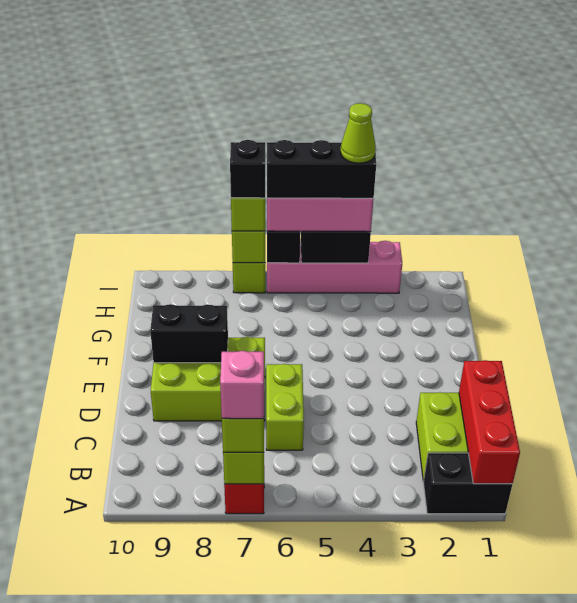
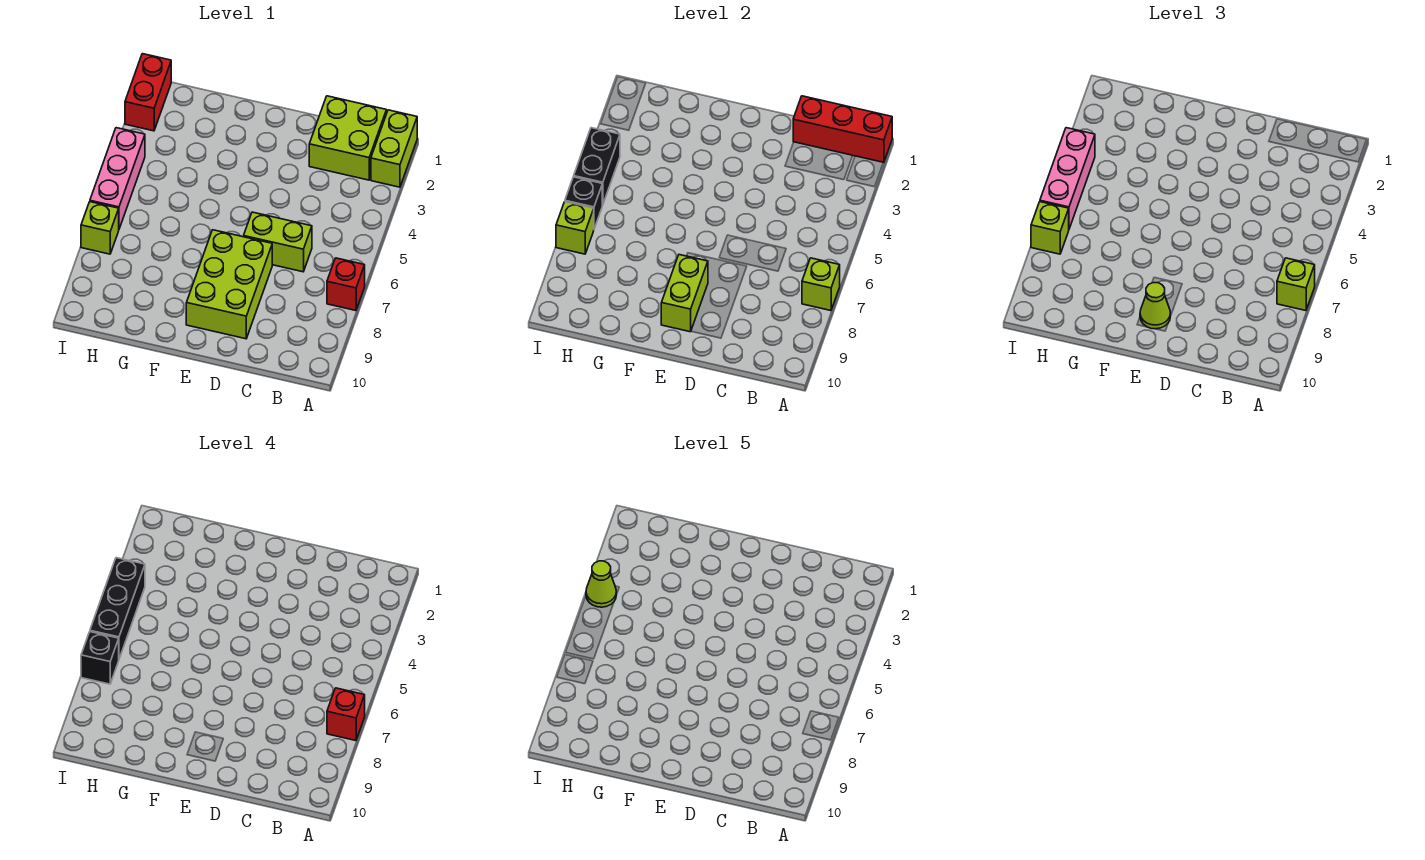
black brick A1:A2 level 1 -> lime brick A1:A2 level 1
pink brick A7 level 4 -> red brick A7 level 4
black brick E8:E9 level 2 -> lime brick E8:E9 level 2
none -> lime cone E9 level 3
none -> red brick I1:I2 level 1
pink brick I3:I6 level 1 -> pink brick I4:I6 level 1

